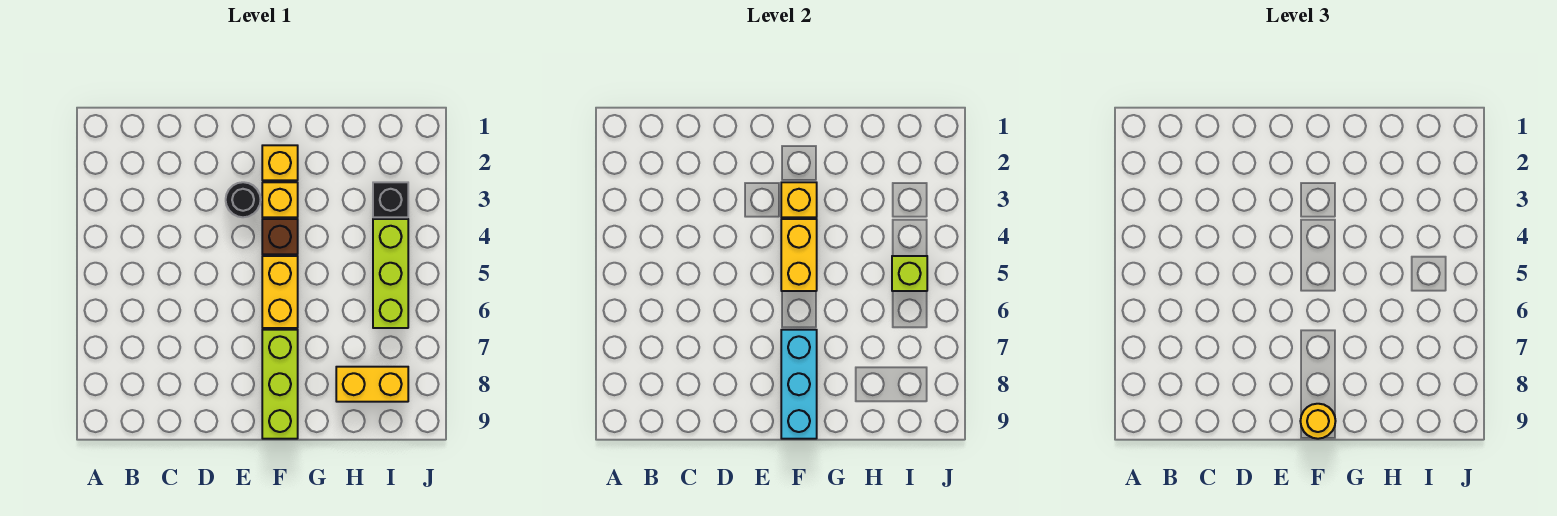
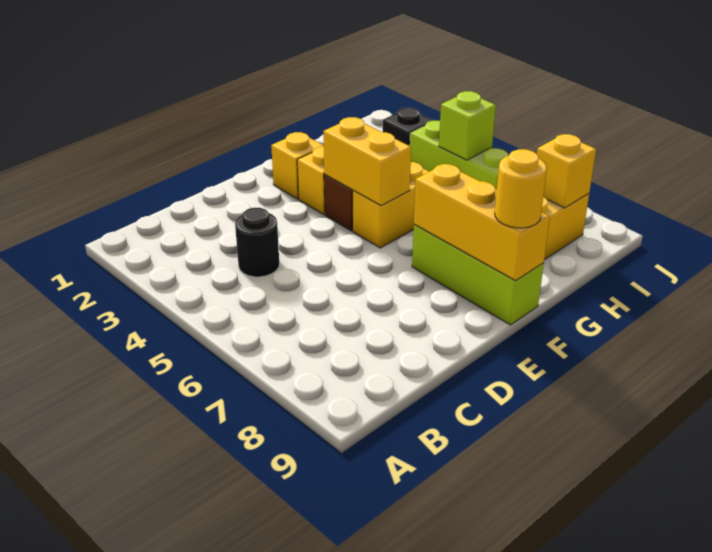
black round brick E3 level 1 -> black round brick C4 level 1
yellow brick F3 level 2 -> yellow brick I8 level 2
yellow brick F5:F6 level 1 -> yellow brick F5:G5 level 1
cyan brick F7:F9 level 2 -> yellow brick F7:F9 level 2

